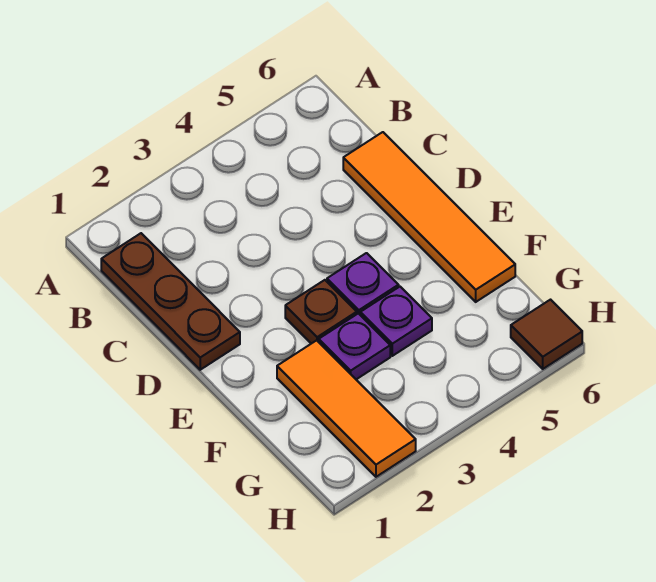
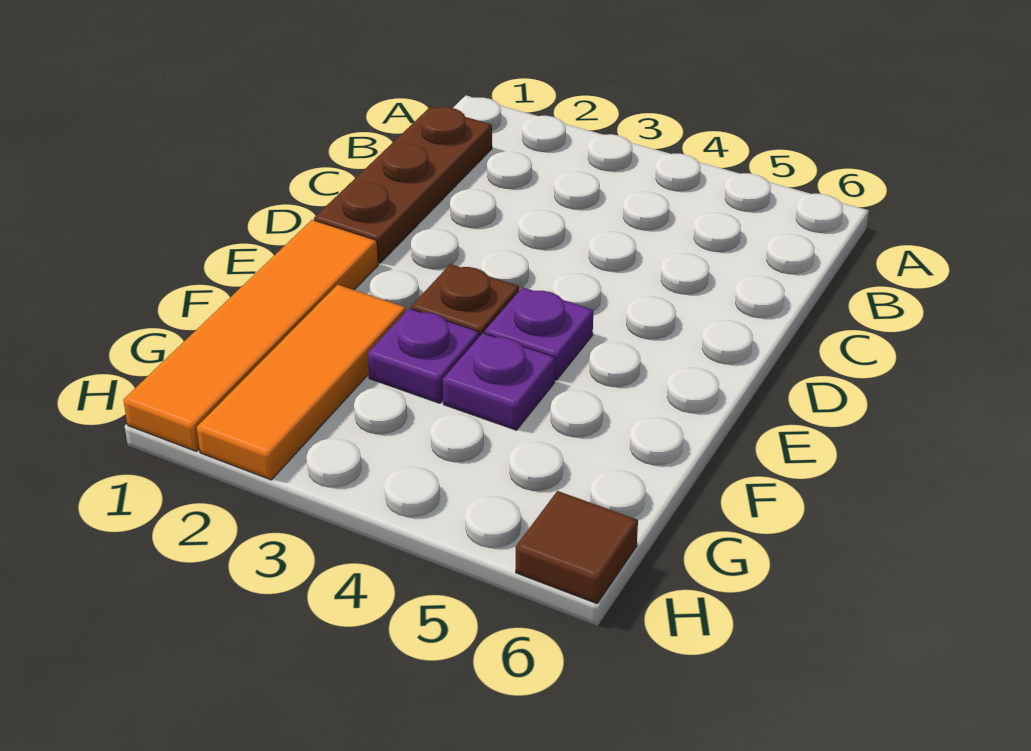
orange tile C6:F6 level 1 -> orange tile E1:H1 level 1

